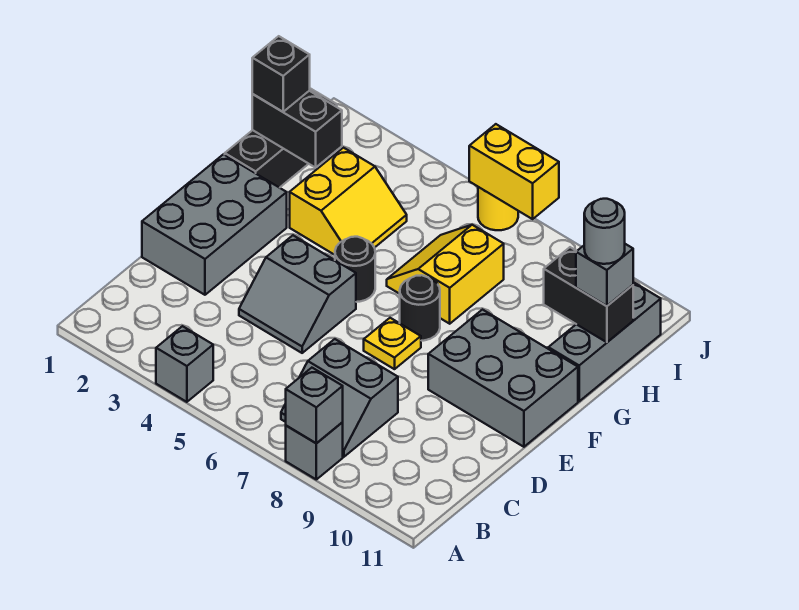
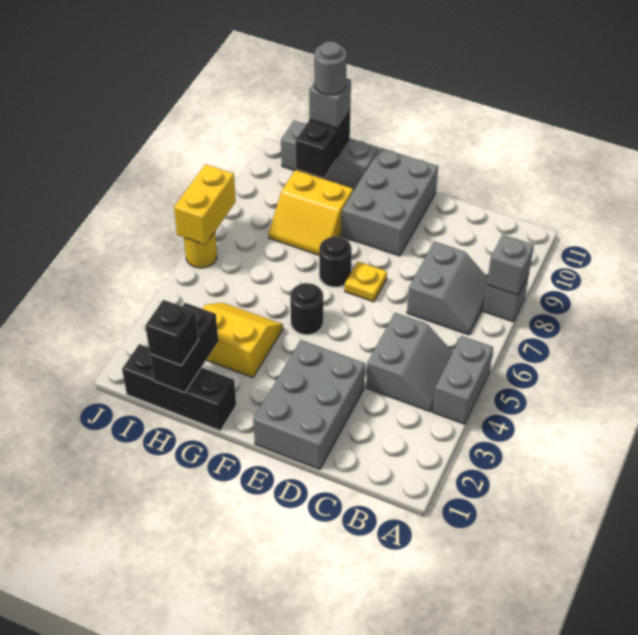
grey brick A4 level 1 -> grey brick A4:A5 level 1
grey brick D1:F2 level 1 -> grey brick D1:E3 level 1
grey slope D4:E5 level 1 top E -> grey slope B4:C5 level 1 top C
yellow slope G6:H7 level 1 top 7 -> yellow slope G8:H9 level 1 top 9

